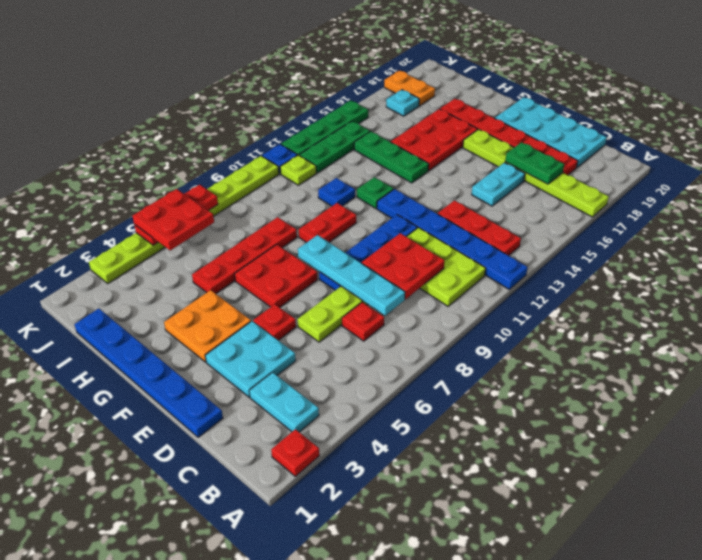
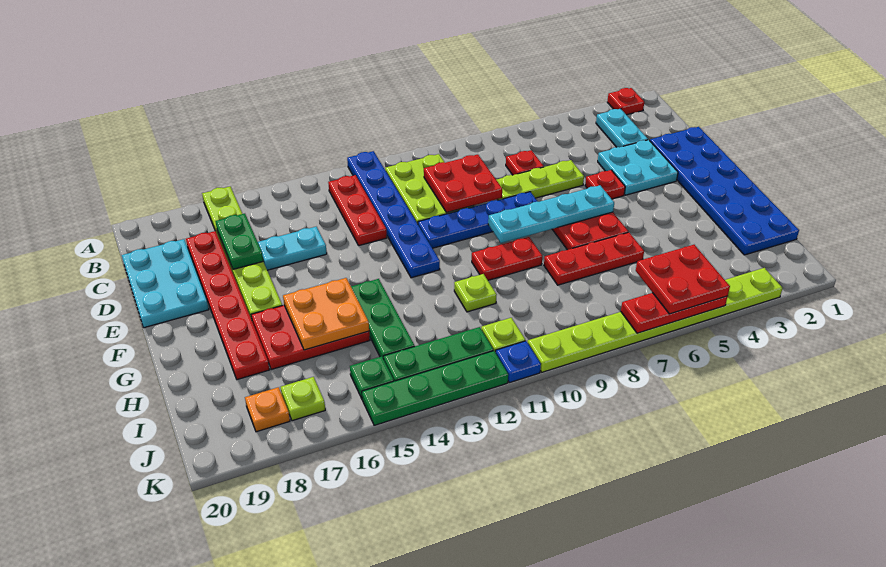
cyan plate C8:F8 level 2 -> cyan plate F6:F9 level 2
cyan plate C19:F20 level 1 -> cyan plate C19:E20 level 1
blue plate D1:I1 level 1 -> blue plate D1:I2 level 1
orange plate F3:G4 level 1 -> orange plate G15:H16 level 2
green plate G12 level 1 -> green plate J15 level 1
red plate H5:H8 level 1 -> red plate H6:H8 level 1
blue plate H11 level 1 -> lime plate H11 level 1
cyan plate J17 level 1 -> lime plate J17 level 1
orange plate J18:K18 level 1 -> orange plate J18 level 1

